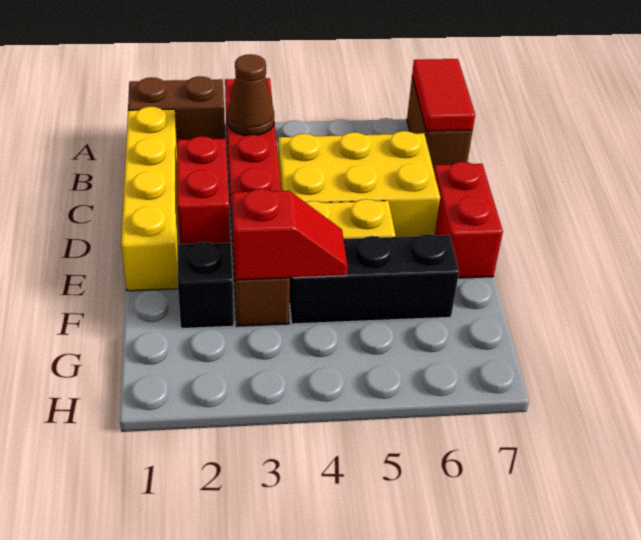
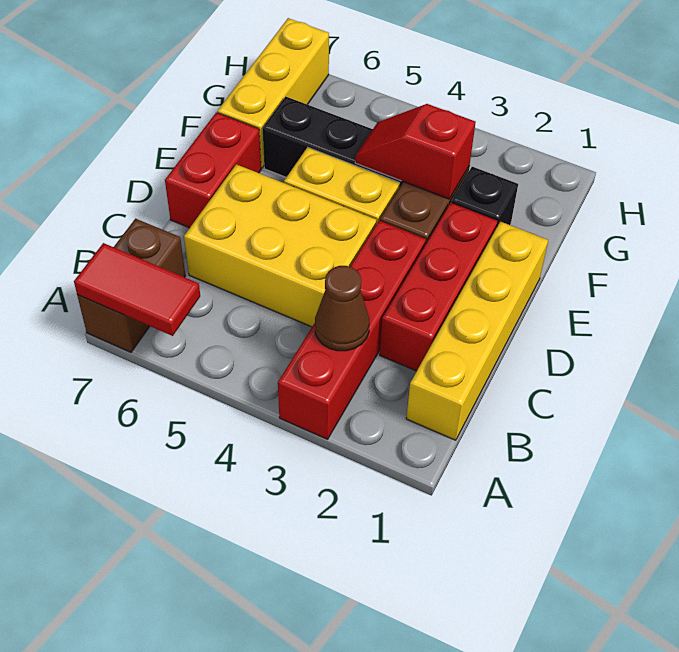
brown brick A1:A2 level 1 -> none
red tile A7:B7 level 2 -> red tile A6:A7 level 2
red brick C2:D2 level 1 -> red brick C2:E2 level 1
none -> yellow brick F7:H7 level 1

